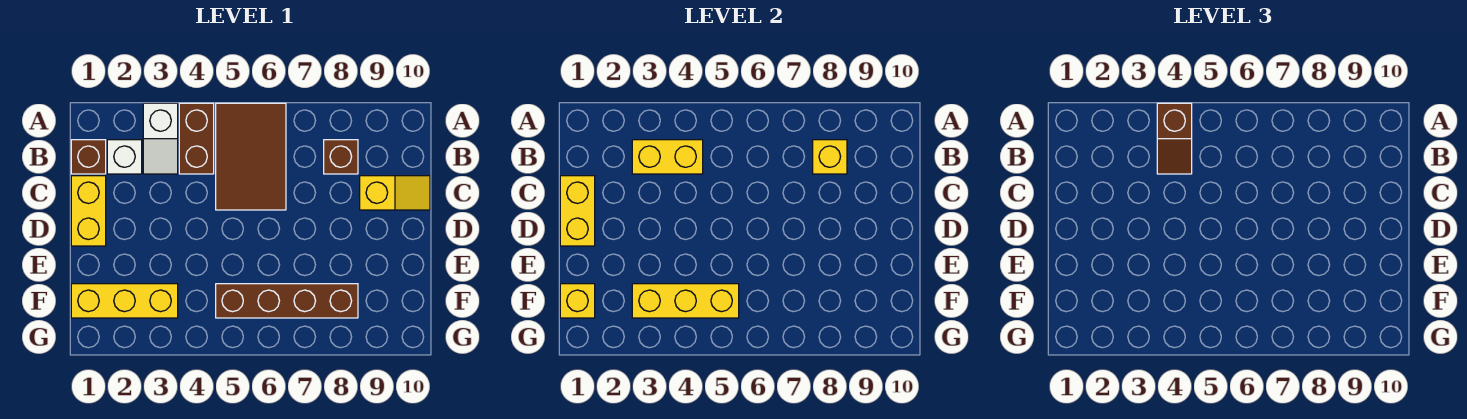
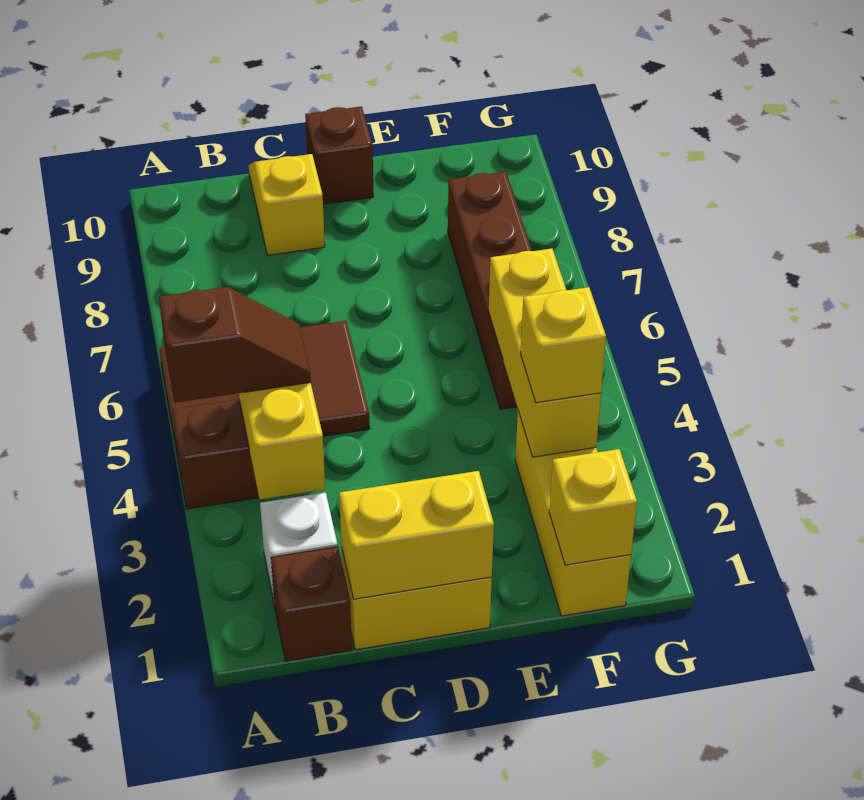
white slope A3:B3 level 1 top A -> none
brown brick B8 level 1 -> brown brick D10 level 1
yellow brick B8 level 2 -> yellow brick F3 level 3

